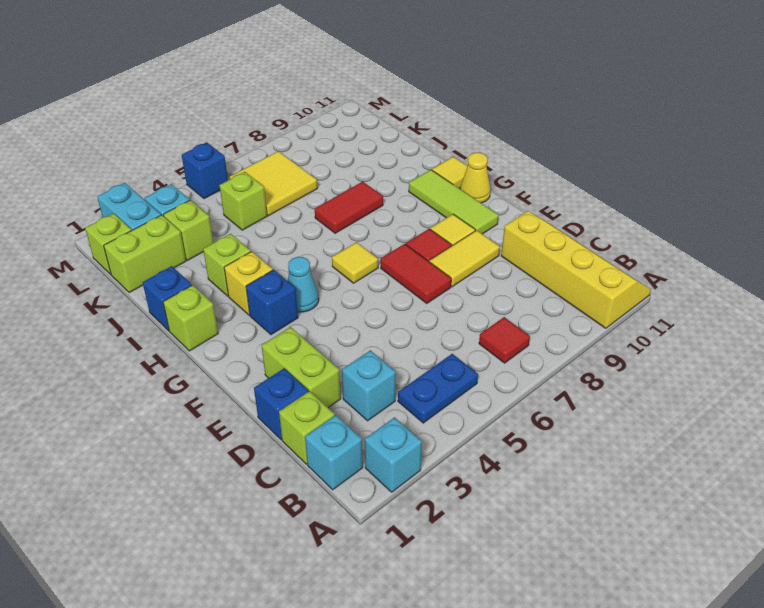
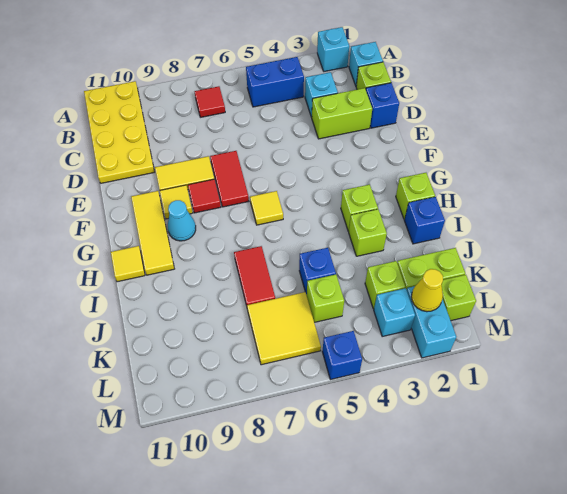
yellow slope A10:D11 level 1 top 10 -> yellow plate A10:D11 level 1
blue plate B4:B5 level 1 -> blue brick B4:B5 level 1
lime brick D2:E2 level 1 -> lime brick D2:D3 level 1
lime tile F10:H10 level 1 -> yellow tile F10:H10 level 1
blue brick G3 level 1 -> blue brick J5 level 1
cyan cone G4 level 1 -> cyan cone G9 level 1
yellow cone G11 level 1 -> yellow cone L2 level 2
yellow brick H3 level 1 -> lime brick H3 level 1
red tile I7:I8 level 1 -> red tile I7:J7 level 1

